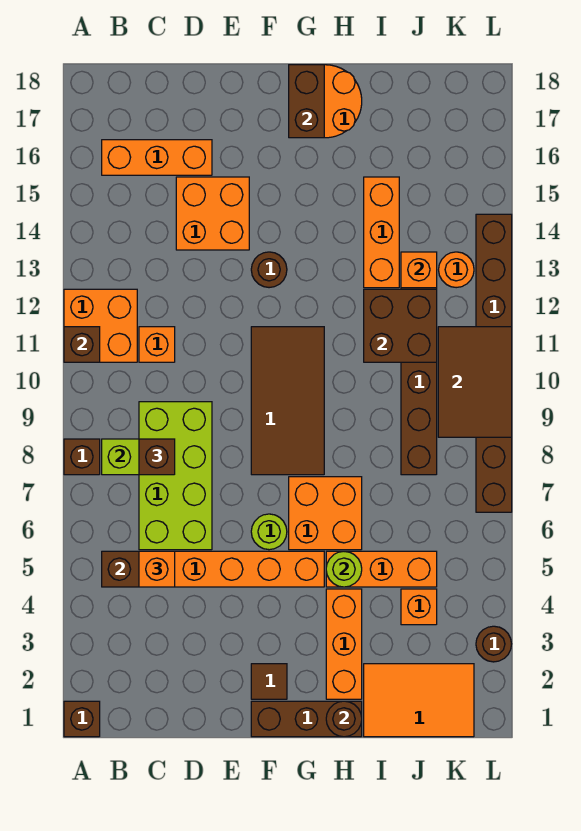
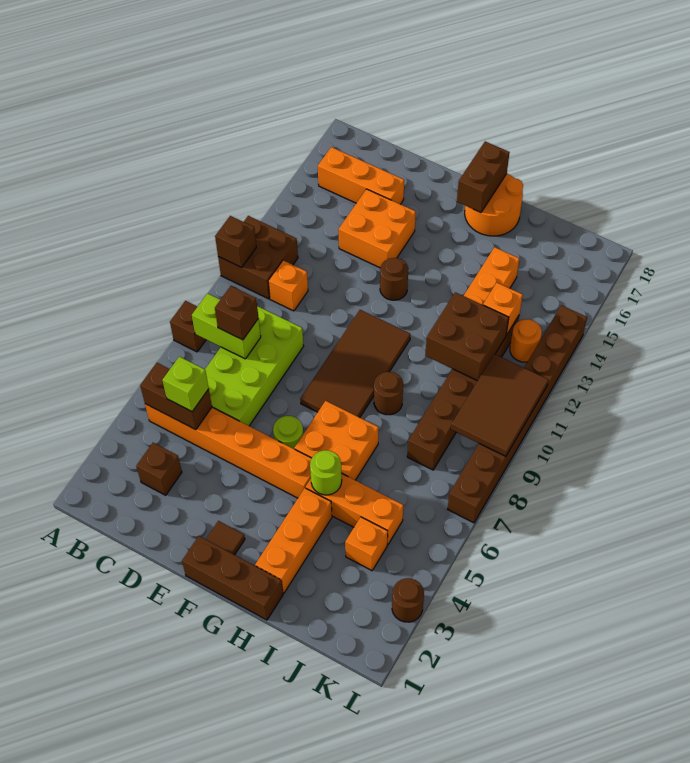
brown brick A1 level 1 -> brown brick C3 level 1
orange brick A11:B12 level 1 -> brown brick A11:B12 level 1
orange brick C5 level 3 -> lime brick C5 level 3
brown round brick H1 level 2 -> brown round brick H9 level 1
orange tile I1:K2 level 1 -> none

